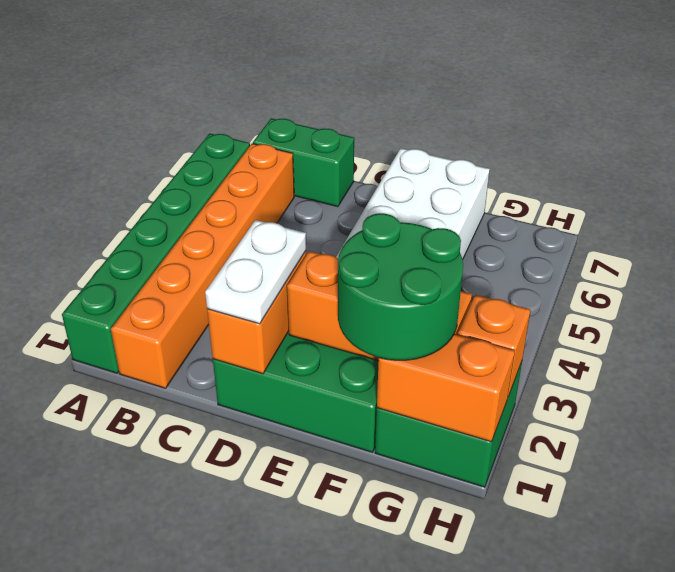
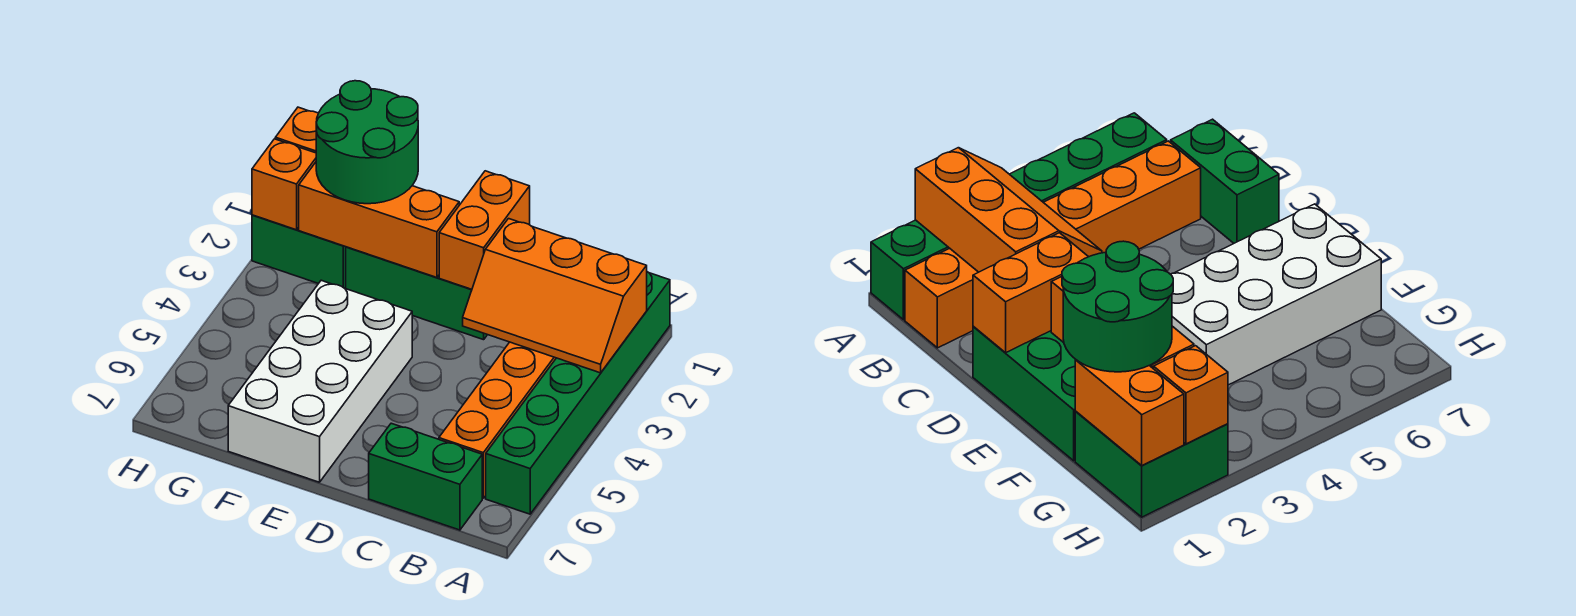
none -> orange slope A2:C3 level 2 top 2
white plate D1:D2 level 3 -> none

